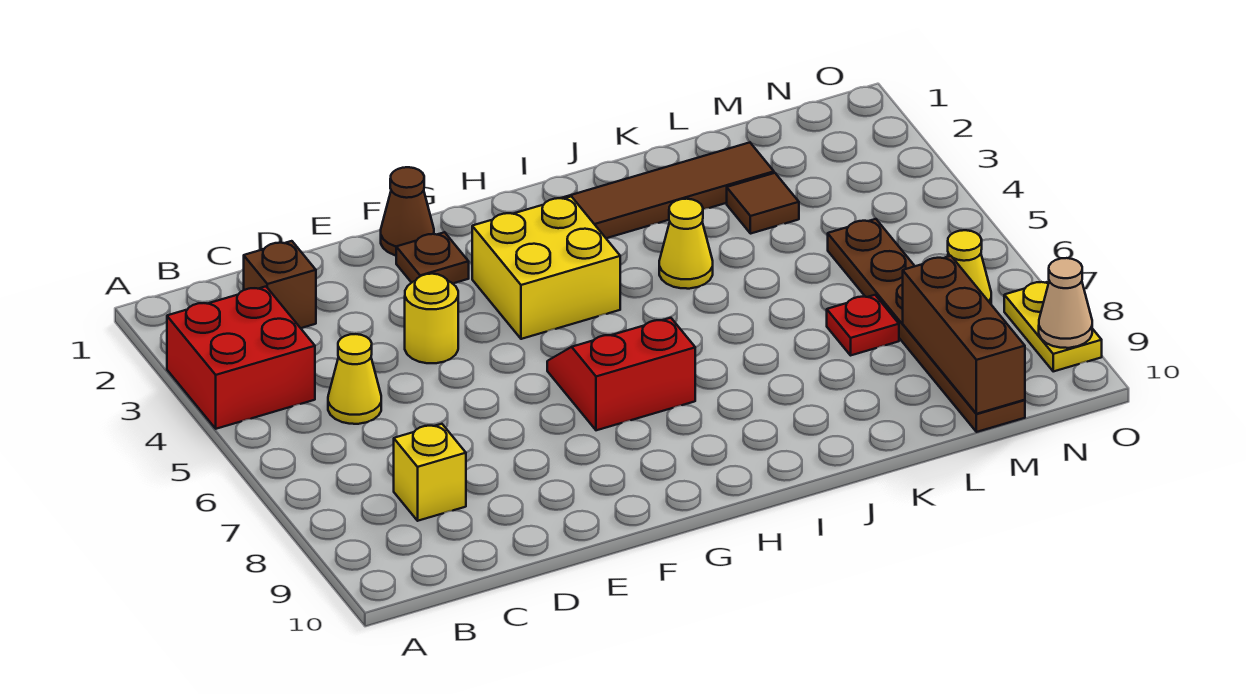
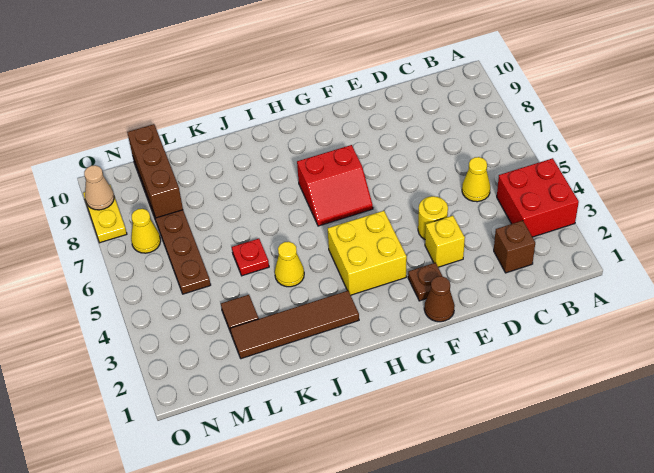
yellow brick C8 level 1 -> yellow brick E3 level 1
red plate L7 level 1 -> red plate K5 level 1

